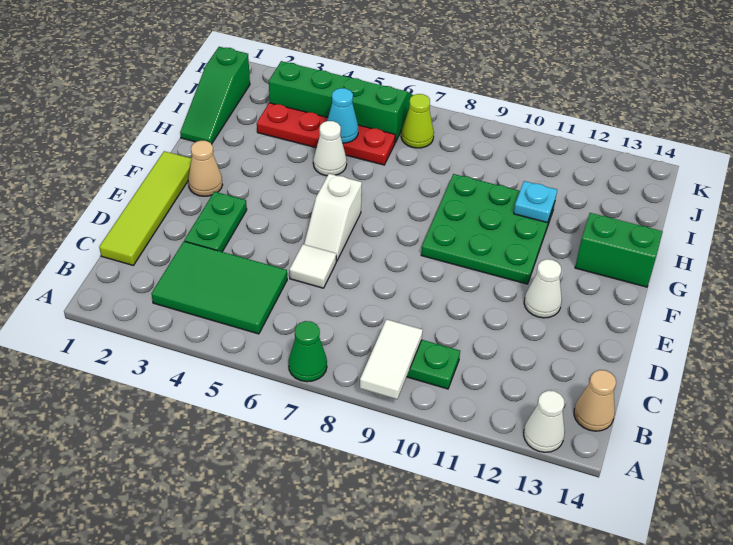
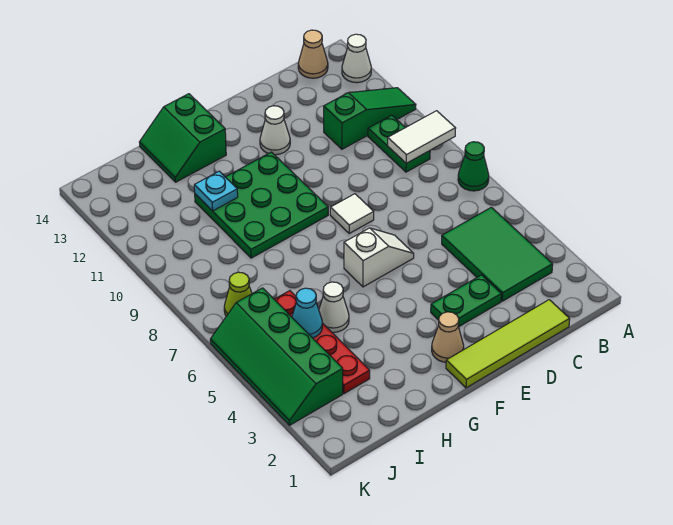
white tile D6 level 1 -> white tile E8 level 1
green slope H1:J1 level 1 top J -> green slope A11:C11 level 1 top C

